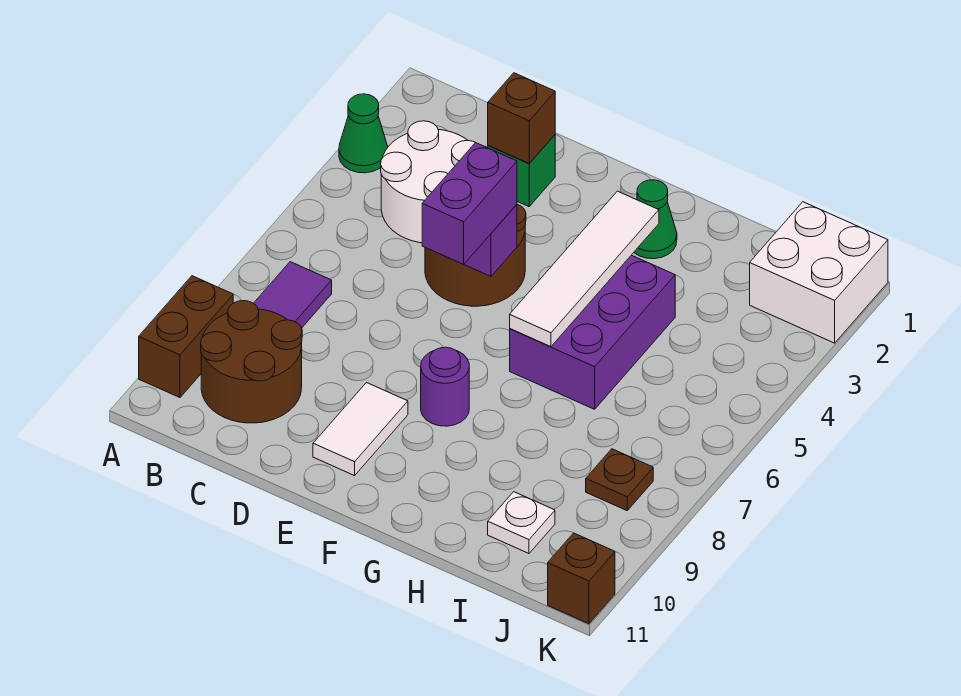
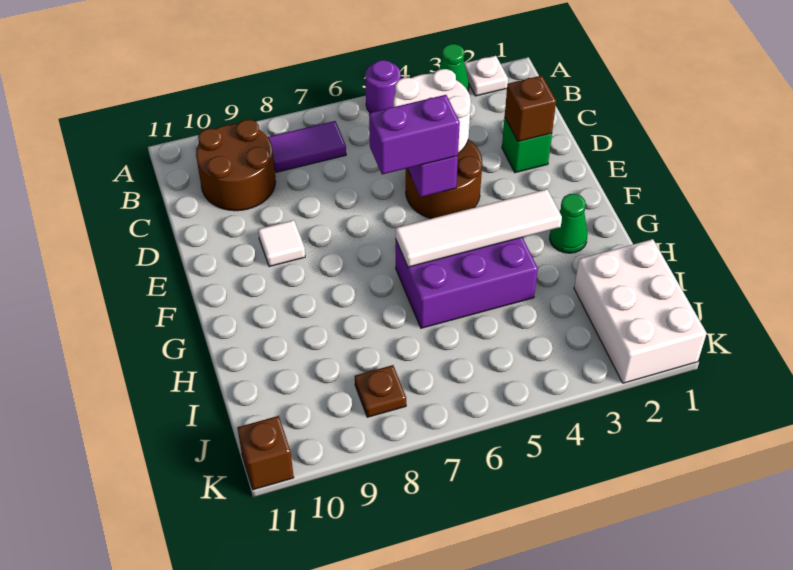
brown brick A9:A10 level 1 -> none
white tile E9:E10 level 1 -> white tile E9 level 1
purple round brick F8 level 1 -> purple round brick A5 level 1
white plate I10 level 1 -> white plate A2 level 1
white brick J1:K2 level 1 -> white brick I1:K2 level 1

